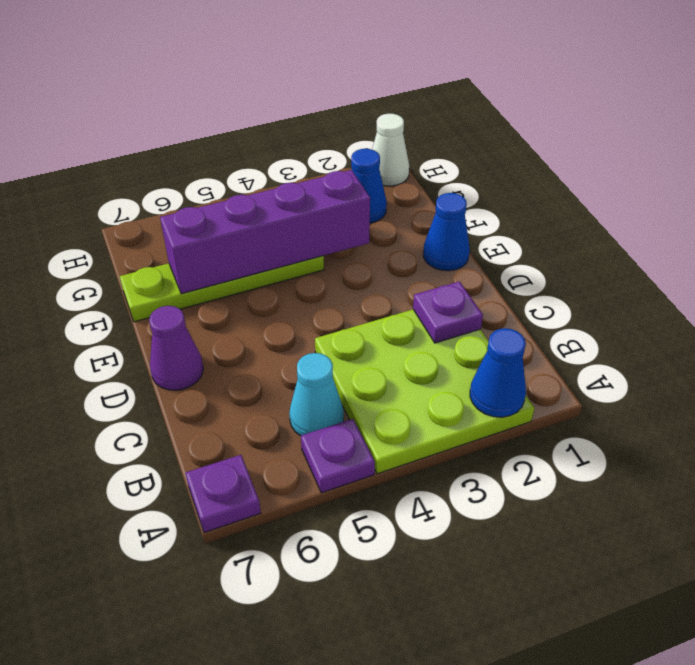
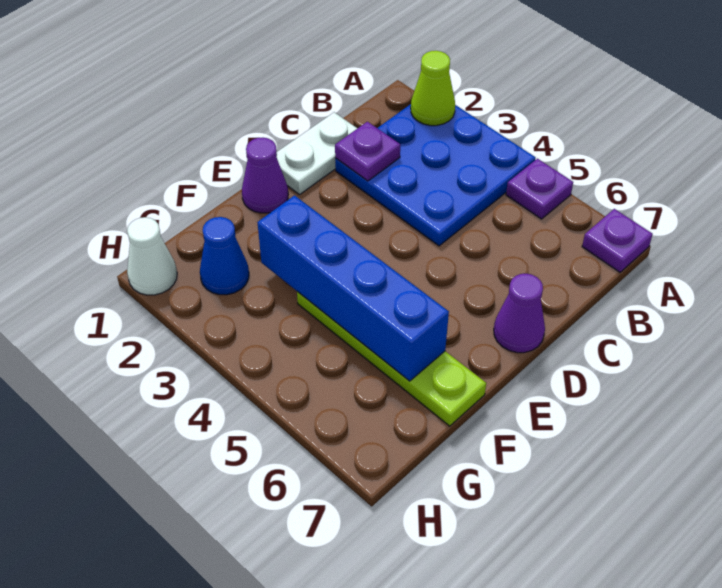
lime plate A2:C4 level 1 -> blue plate A2:C4 level 1
blue cone A2 level 2 -> lime cone A2 level 2
cyan cone B5 level 1 -> none
none -> white plate C1:D1 level 1
blue cone E1 level 1 -> purple cone E1 level 1
purple brick F3:F6 level 2 -> blue brick F3:F6 level 2

